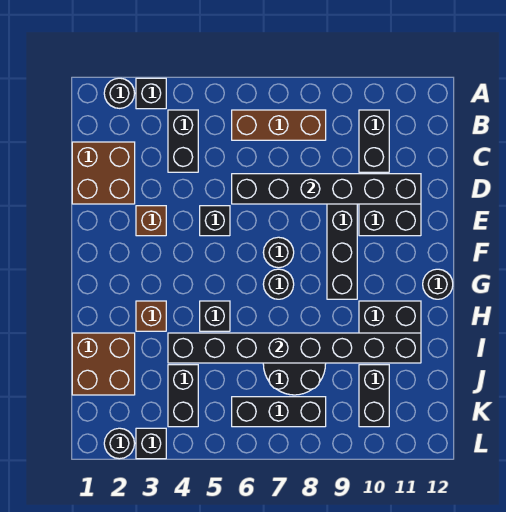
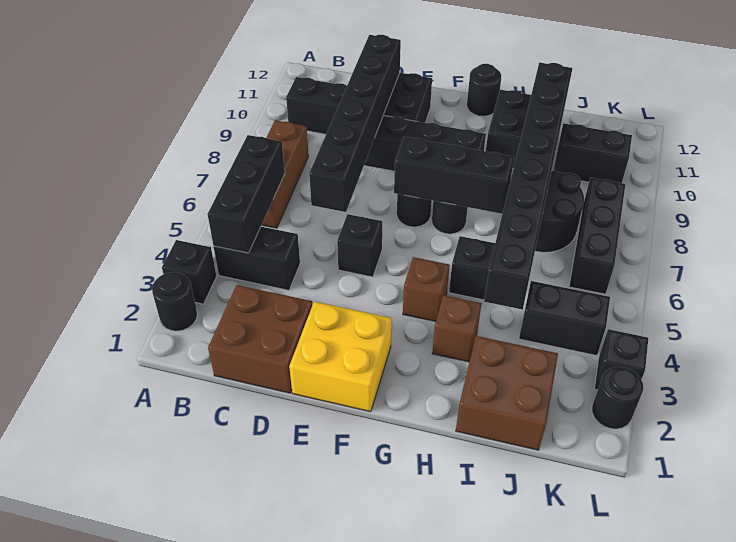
none -> black brick B4:B6 level 2
none -> yellow brick E1:F2 level 1
brown brick E3 level 1 -> brown brick G4 level 1
none -> black brick F7:H7 level 2

